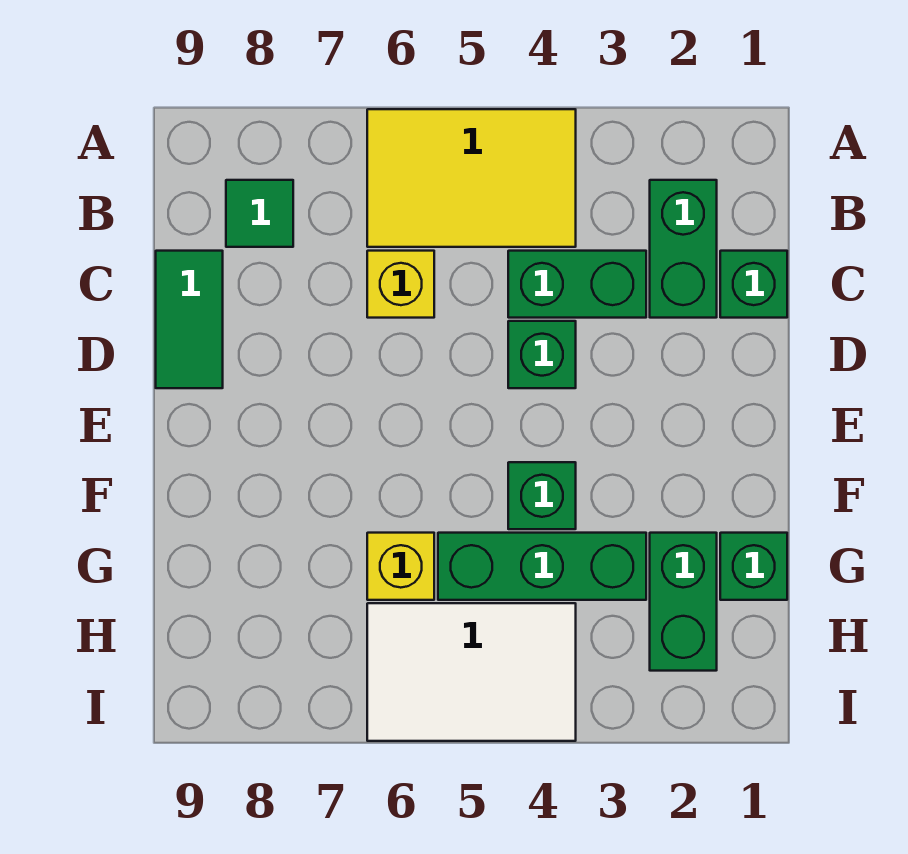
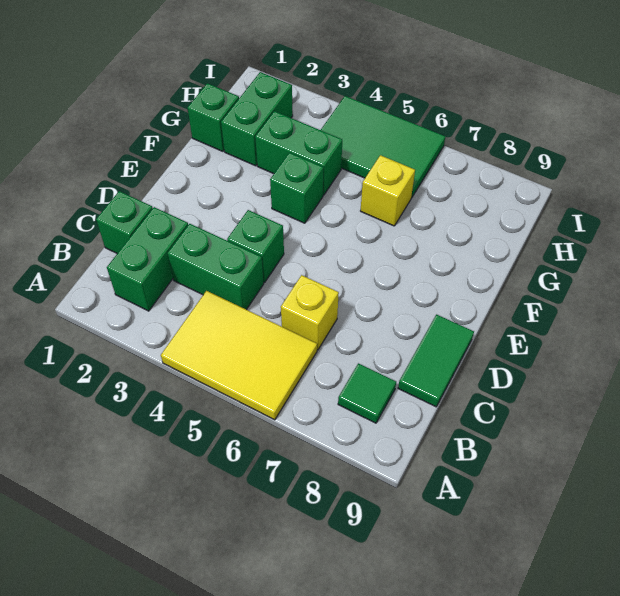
green brick G3:G5 level 1 -> green brick G3:G4 level 1
white tile H4:I6 level 1 -> green tile H4:I6 level 1

